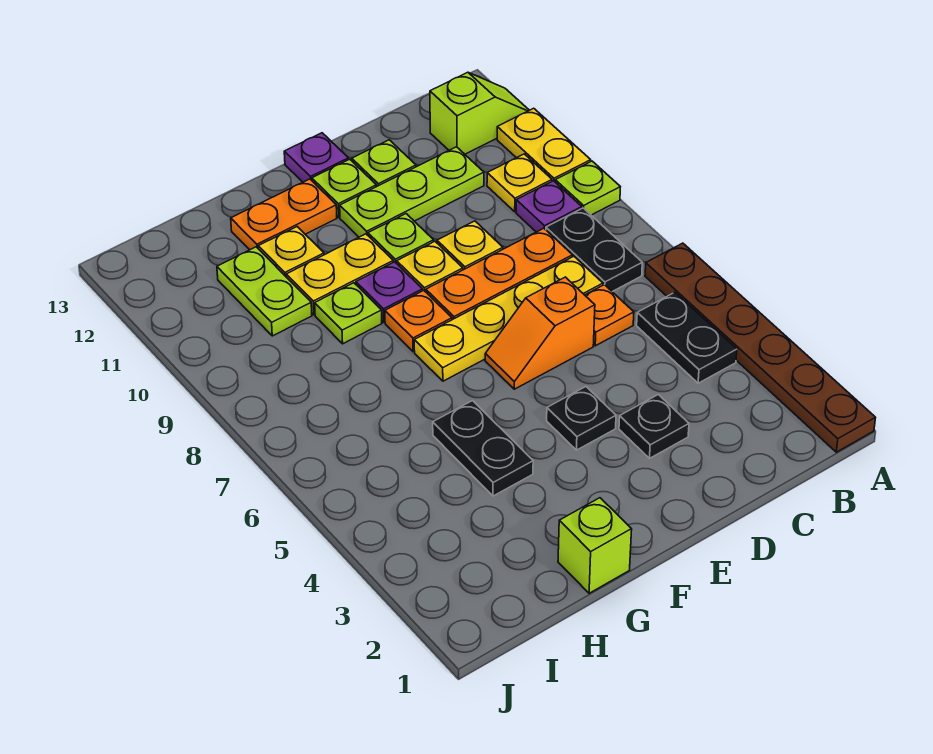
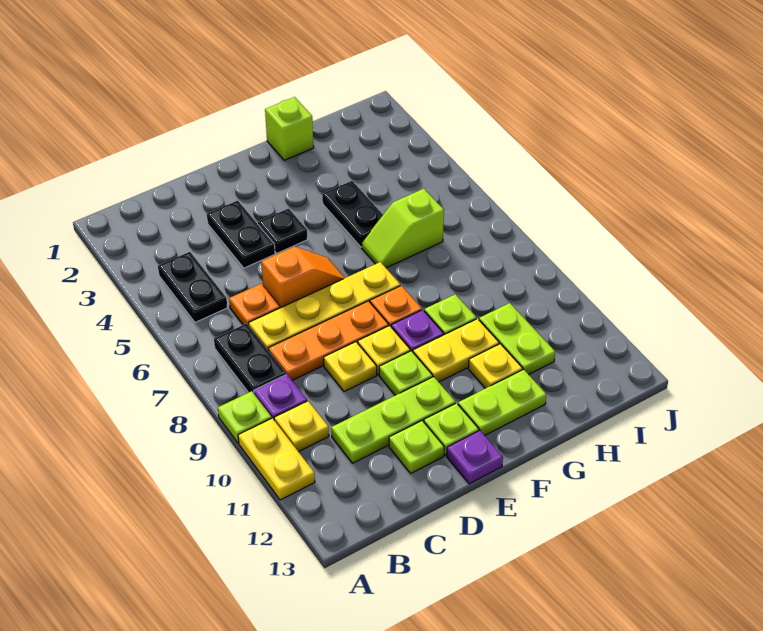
brown plate A1:A6 level 1 -> none
lime slope A12:B12 level 1 top B -> lime slope G6:H6 level 1 top H
black plate D3 level 1 -> black plate D3:D4 level 1
orange plate F12:G12 level 1 -> lime plate F12:G12 level 1

